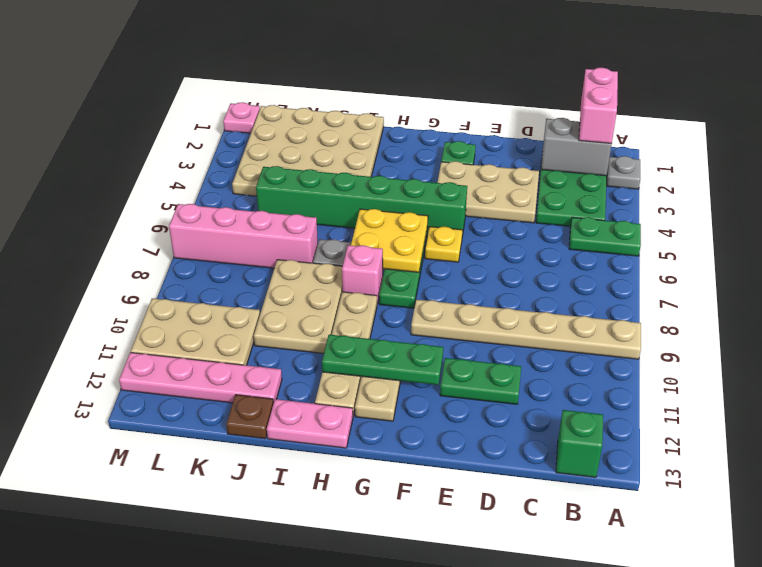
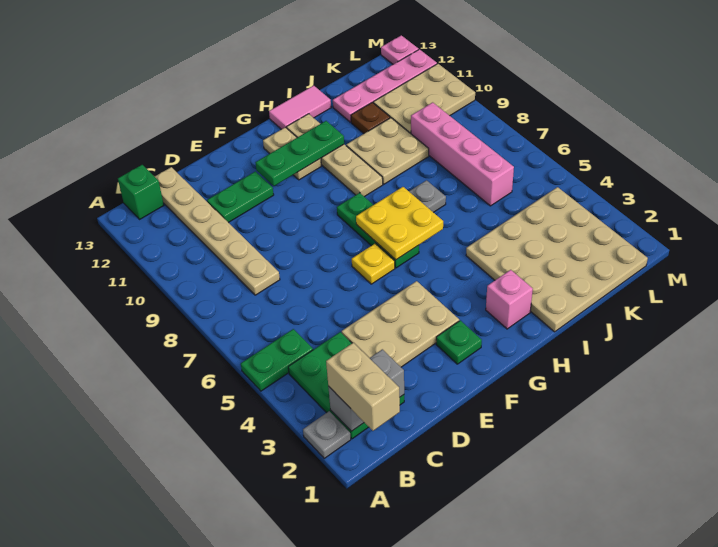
tan plate A9:F9 level 1 -> tan plate C8:C13 level 1
pink brick B1:B2 level 3 -> tan brick B1:B2 level 3
green brick F5:K5 level 1 -> none
pink brick H8 level 1 -> pink brick H2 level 1
pink plate H13:I13 level 1 -> pink tile H13:I13 level 1
tan plate I8:J10 level 1 -> tan plate I9:J10 level 1
pink brick J7:M7 level 1 -> pink brick K6:K9 level 1
brown plate J13 level 1 -> brown plate J11 level 1
pink plate M1 level 1 -> pink plate M13 level 1

